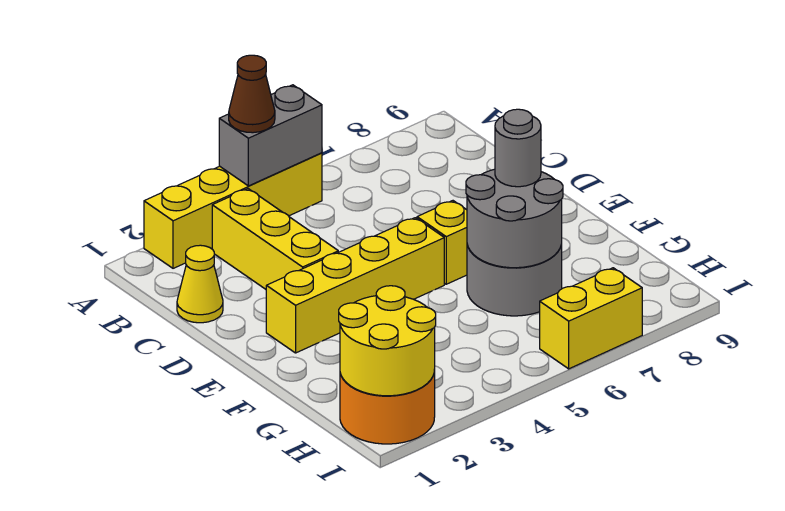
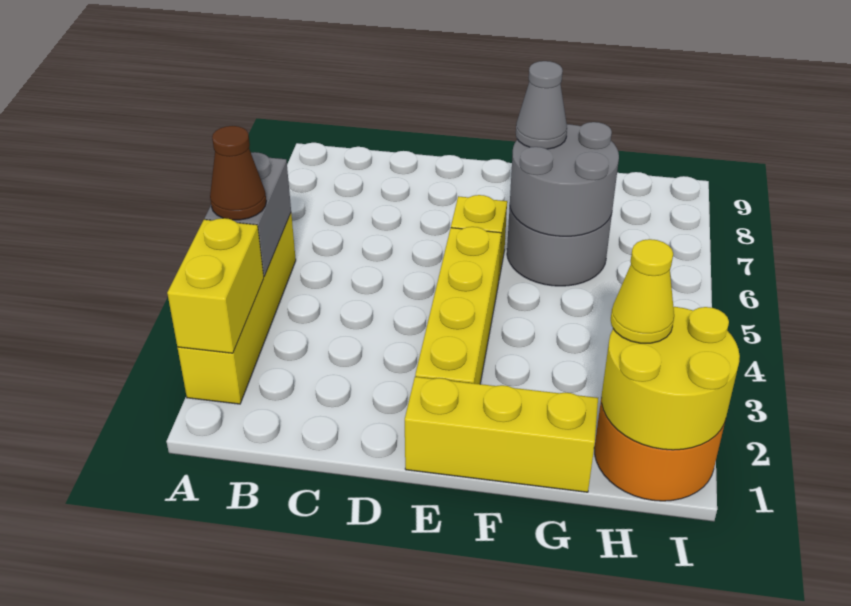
yellow brick B3:D3 level 1 -> yellow brick E1:G1 level 1
yellow cone C1 level 1 -> yellow cone H2 level 3
grey round brick F7 level 3 -> grey cone F7 level 3
yellow brick I6:I7 level 1 -> yellow brick A2:A3 level 2

